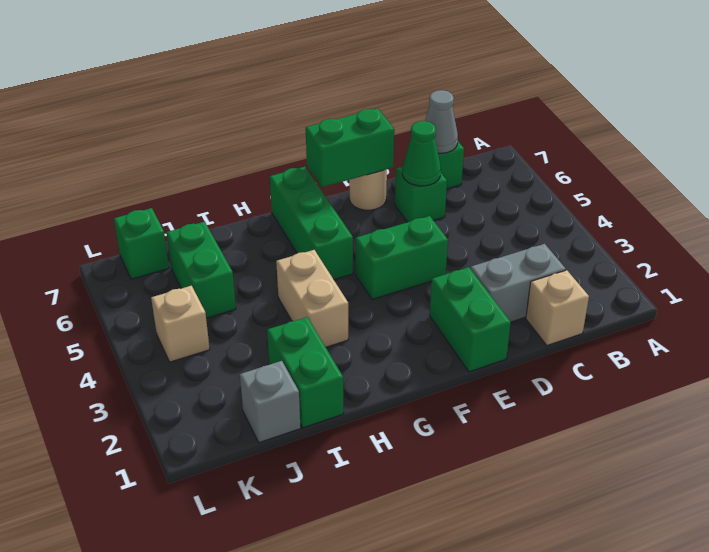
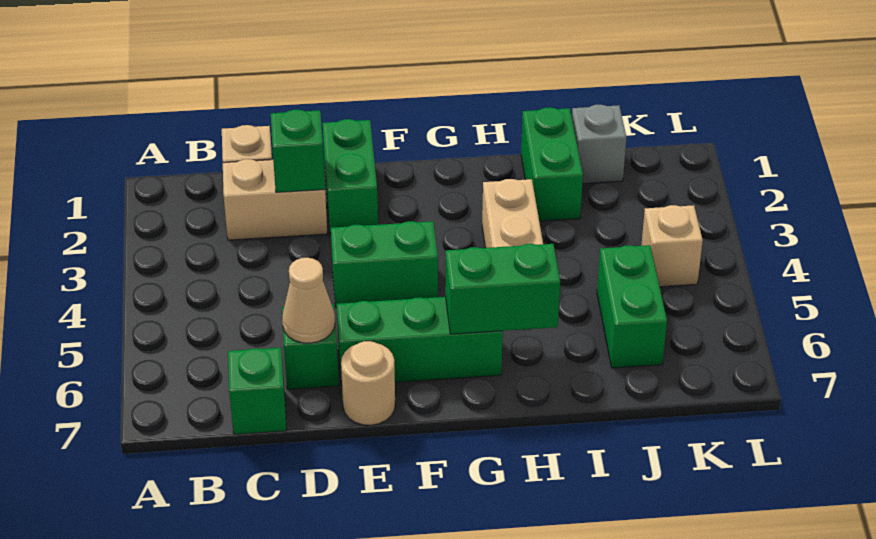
grey brick C2:D2 level 1 -> tan brick C2:D2 level 1
grey cone C7 level 2 -> none
green cone D6 level 2 -> tan cone D6 level 2
green brick E7:F7 level 2 -> green brick G6:H6 level 2
green brick G5:G7 level 1 -> green brick E6:G6 level 1
green brick K7 level 1 -> green brick D2 level 2

